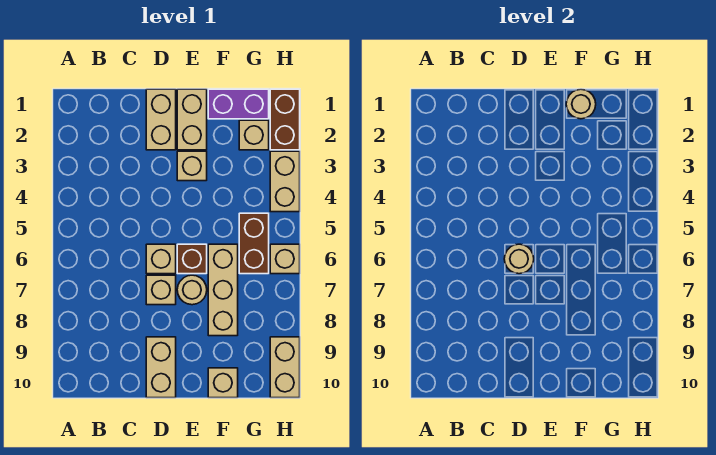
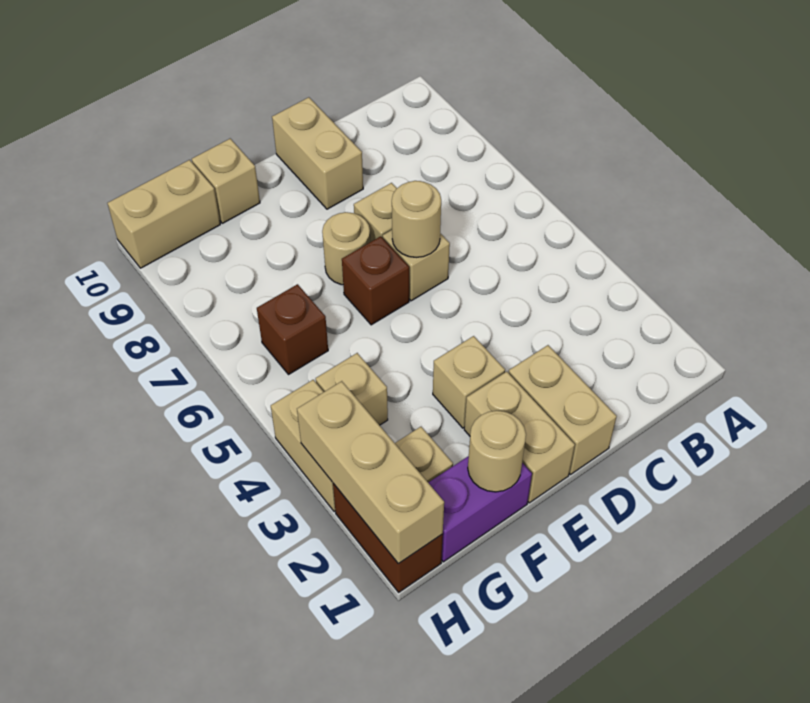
tan brick F6:F8 level 1 -> tan brick H1:H3 level 2
brown brick G5:G6 level 1 -> brown brick G6 level 1
tan brick H6 level 1 -> tan brick G4 level 1
tan brick H9:H10 level 1 -> tan brick G10:H10 level 1

